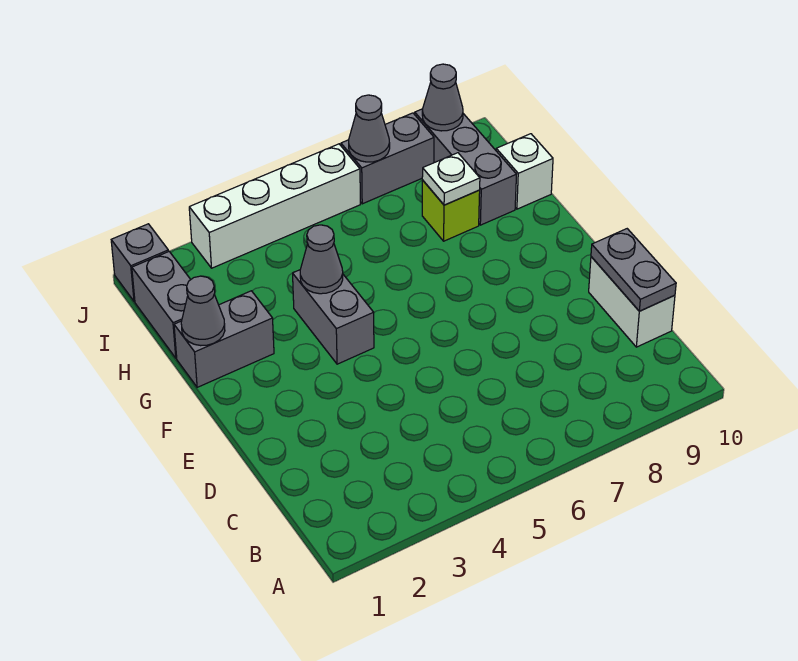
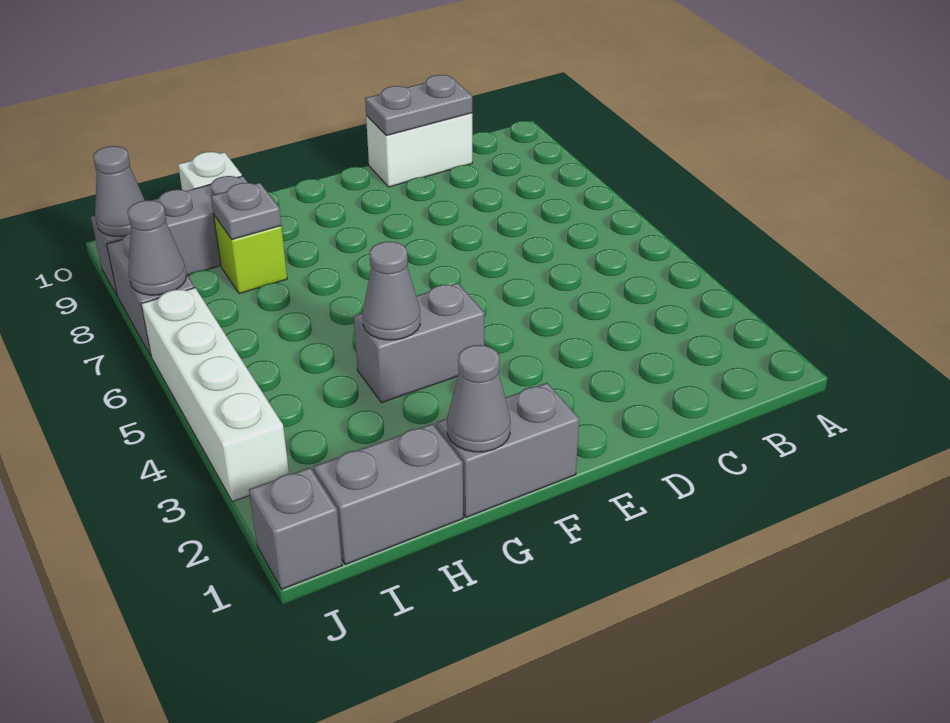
grey brick G1:G2 level 1 -> grey brick F1:G1 level 1
white plate H8 level 2 -> grey plate H8 level 2

